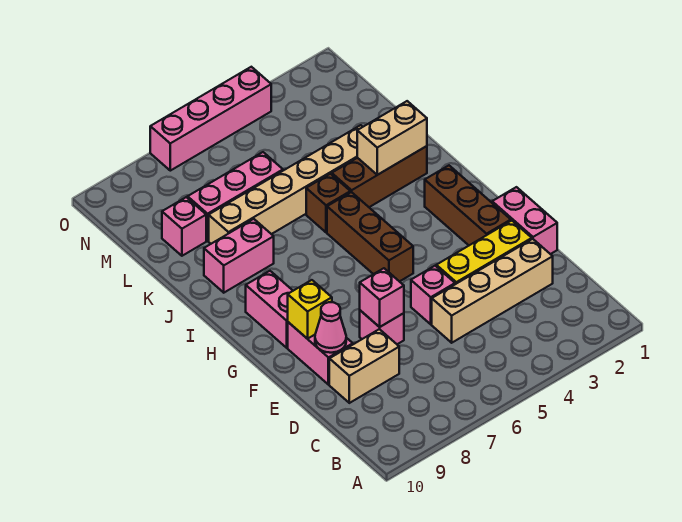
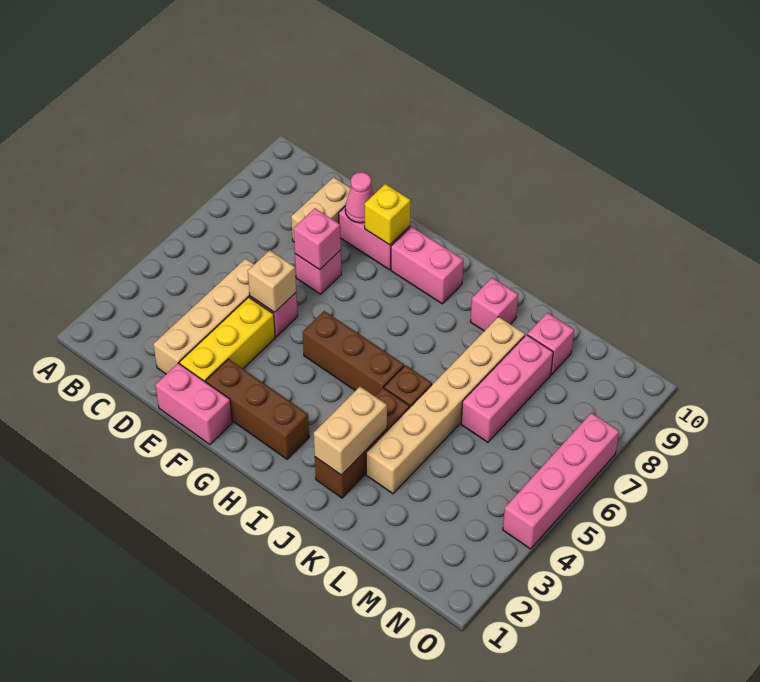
none -> tan brick E5 level 2
pink brick J8:J9 level 1 -> pink brick J9 level 1

